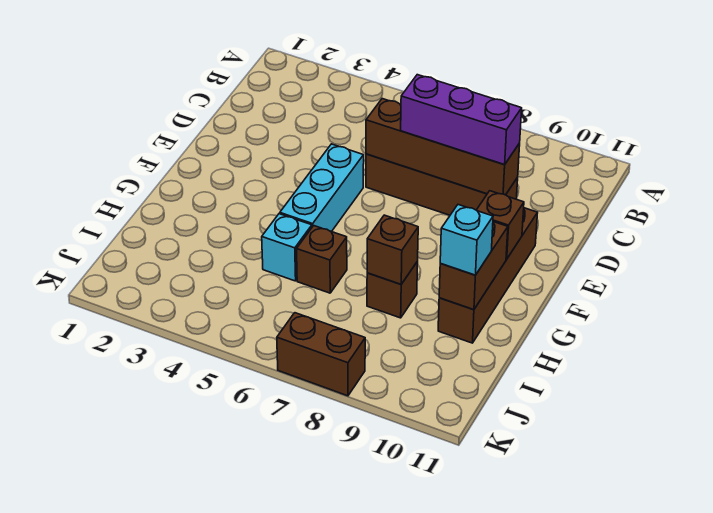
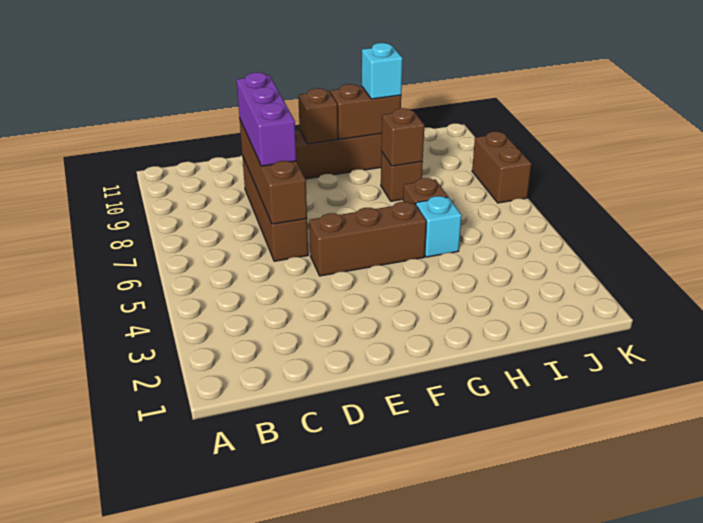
cyan brick E5:G5 level 1 -> brown brick E5:G5 level 1

